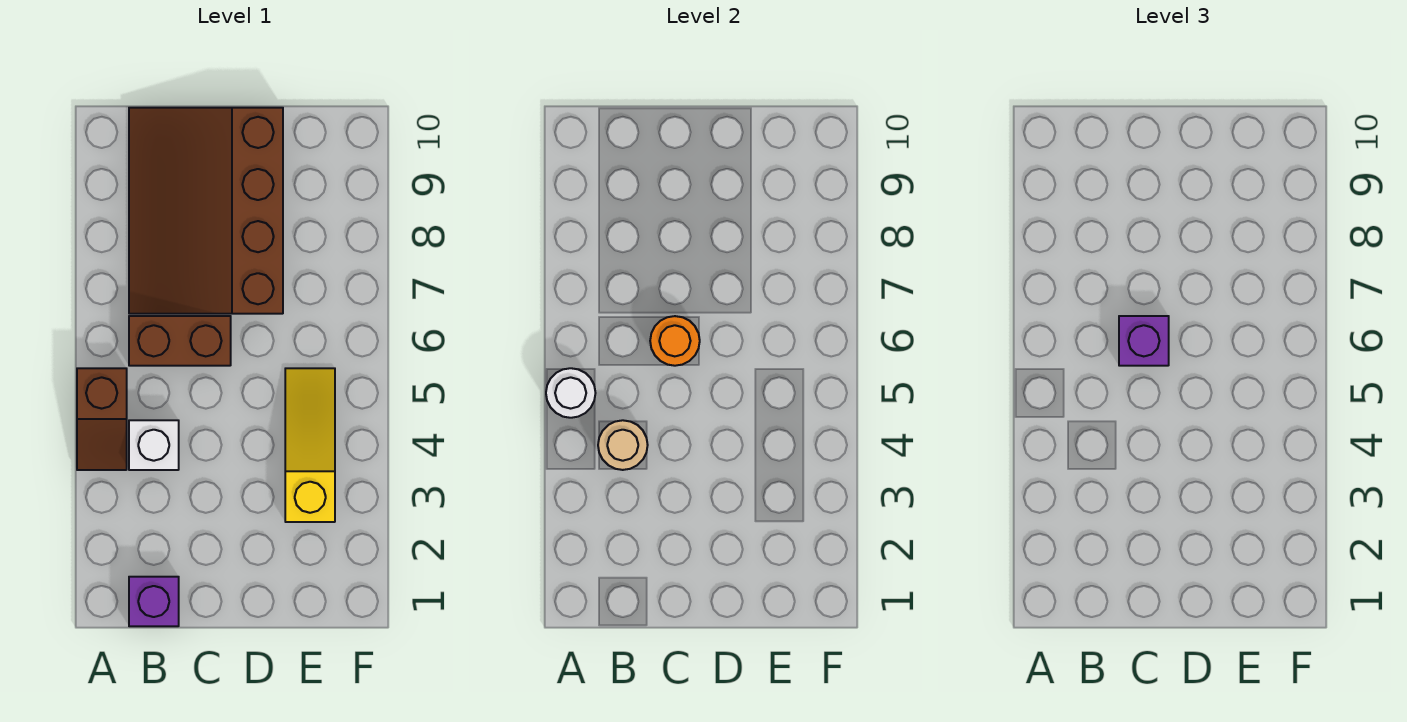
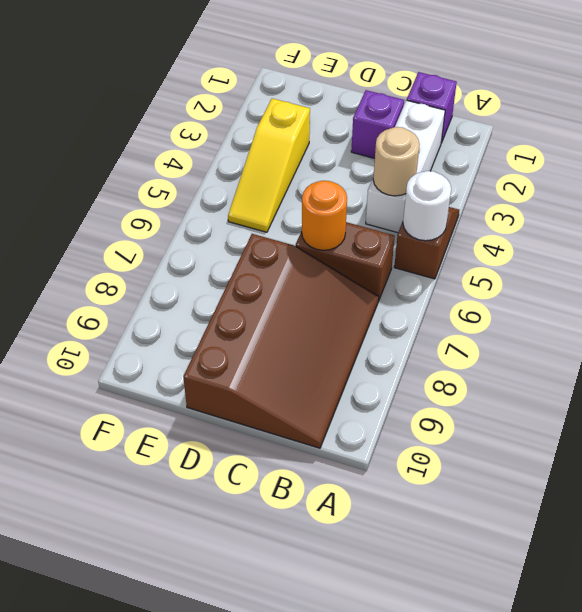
white brick B4 level 1 -> white brick B2:B4 level 1
purple brick C6 level 3 -> purple brick C2 level 1

